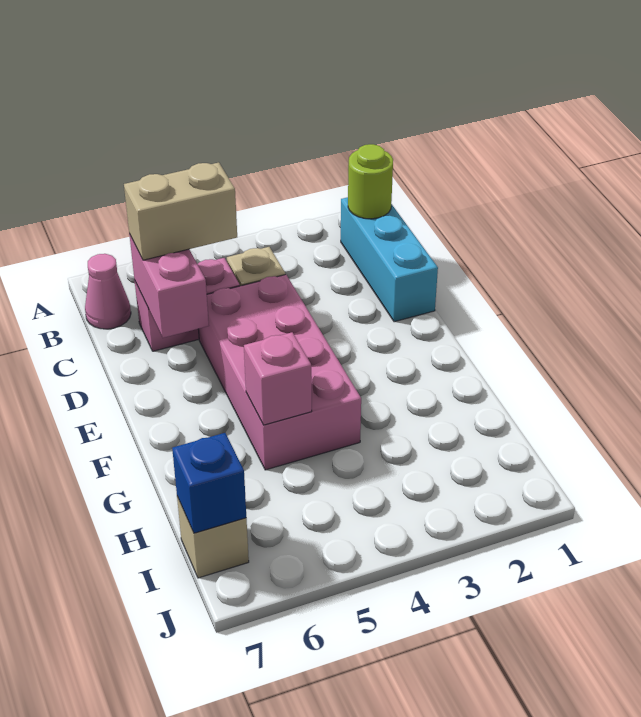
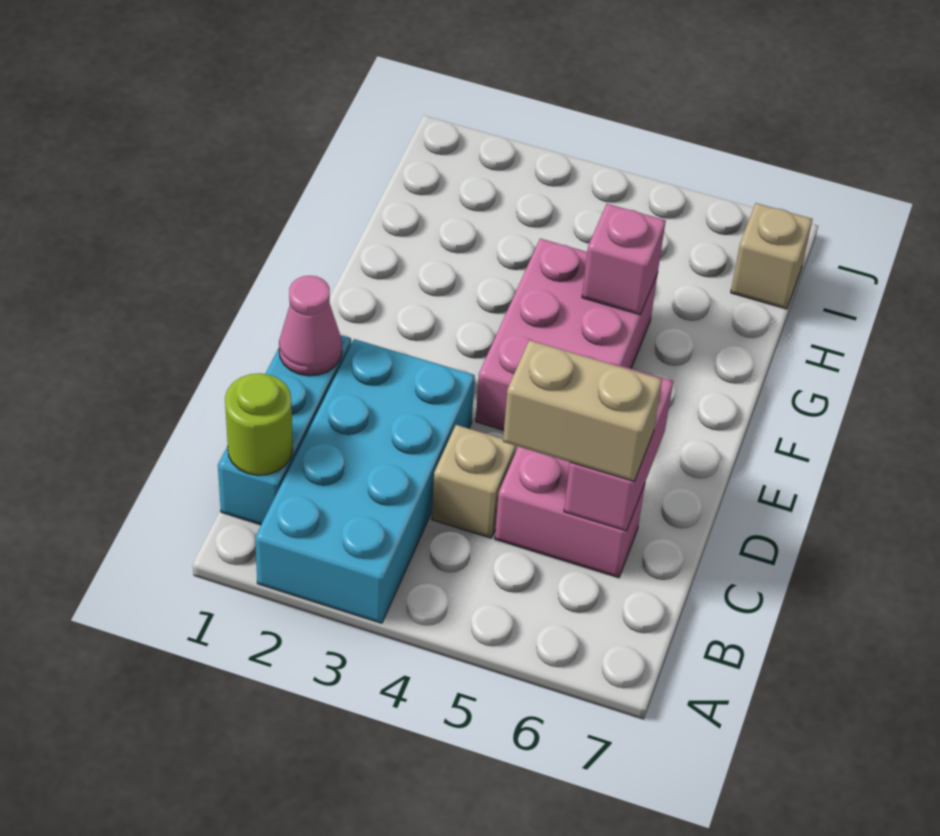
none -> cyan brick A2:D3 level 1
pink cone B7 level 1 -> pink cone D1 level 2
pink brick D4:G5 level 1 -> pink brick E4:G5 level 1
blue brick I7 level 2 -> none

